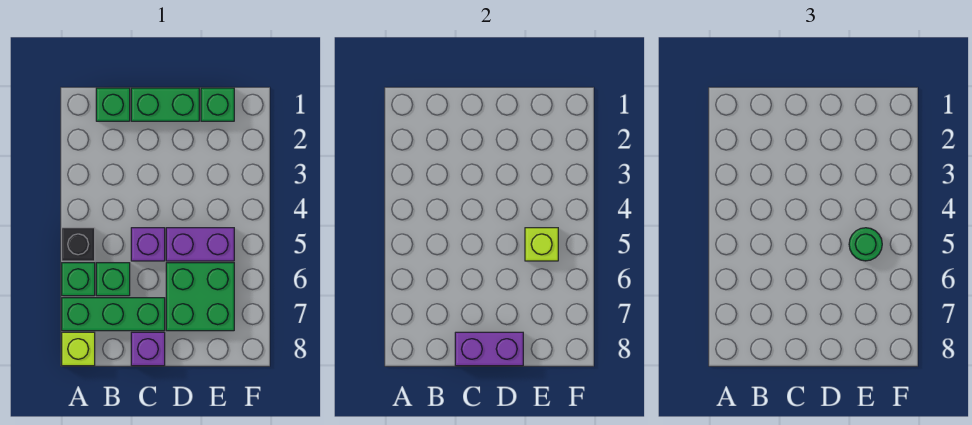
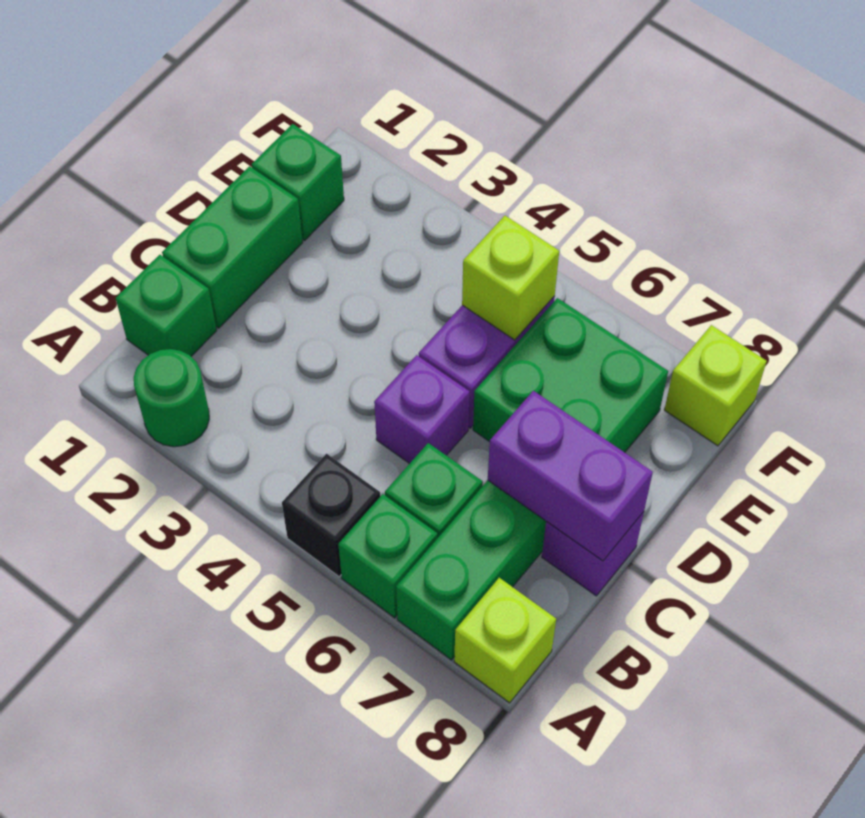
purple brick C8:D8 level 2 -> purple brick C7:C8 level 2
green round brick E5 level 3 -> green round brick A2 level 1
none -> lime brick F8 level 1

